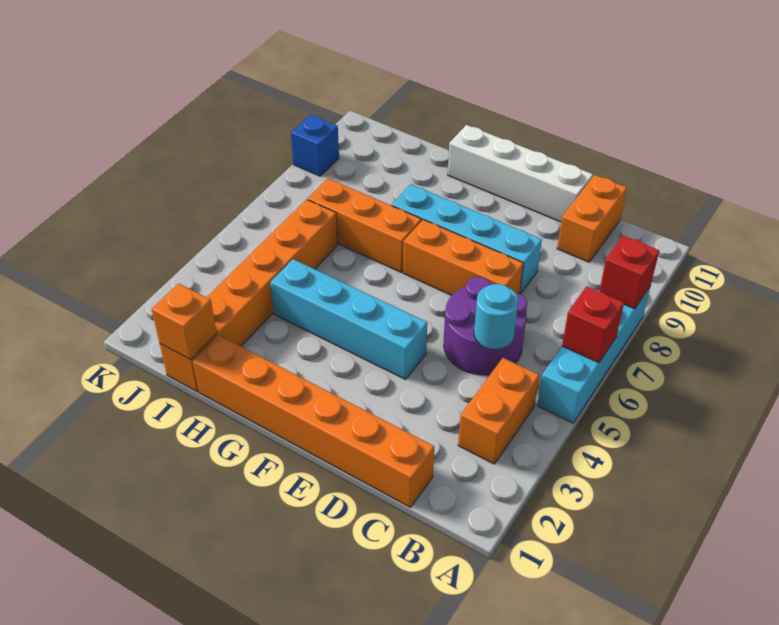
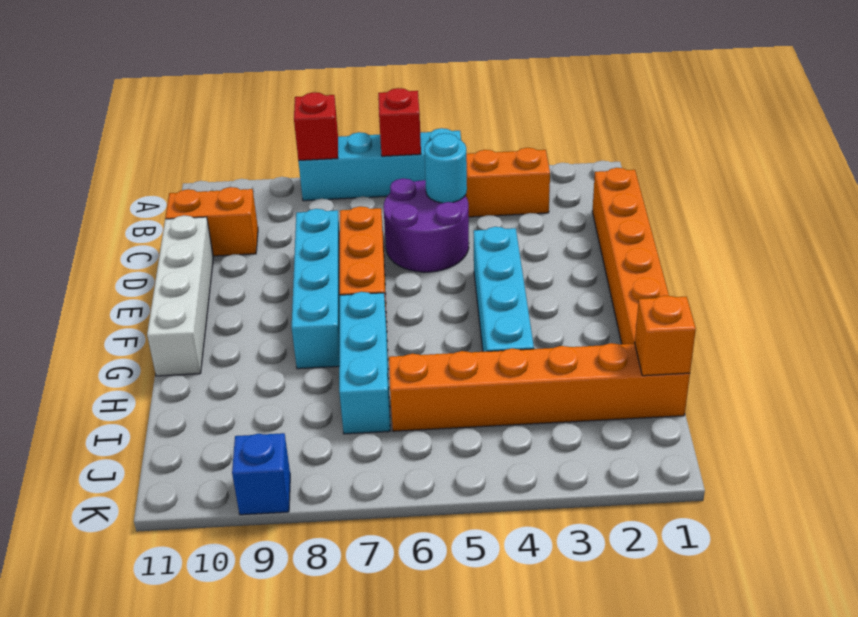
orange brick G7:I7 level 1 -> cyan brick G7:I7 level 1

